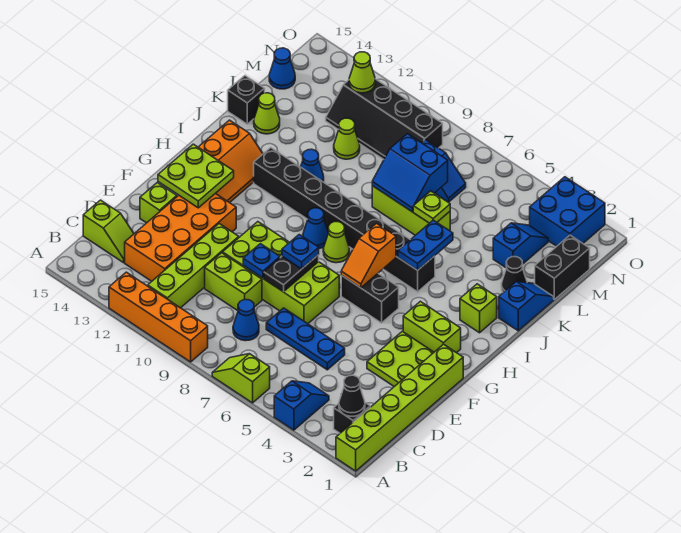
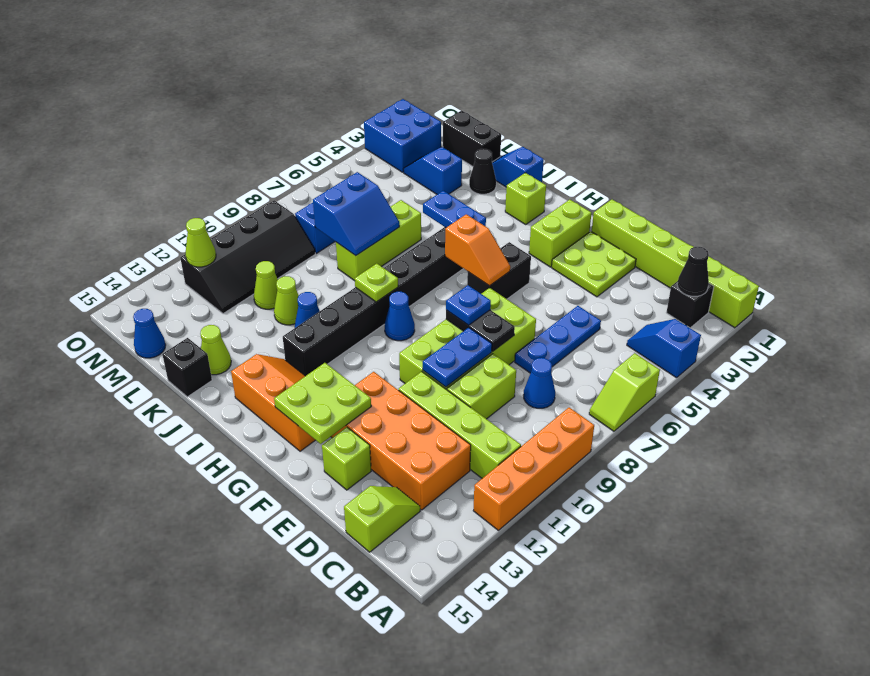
blue plate E9 level 2 -> blue plate E9:E10 level 2
lime cone H8 level 1 -> lime cone K11 level 1
lime plate K6 level 2 -> lime plate I9 level 2

